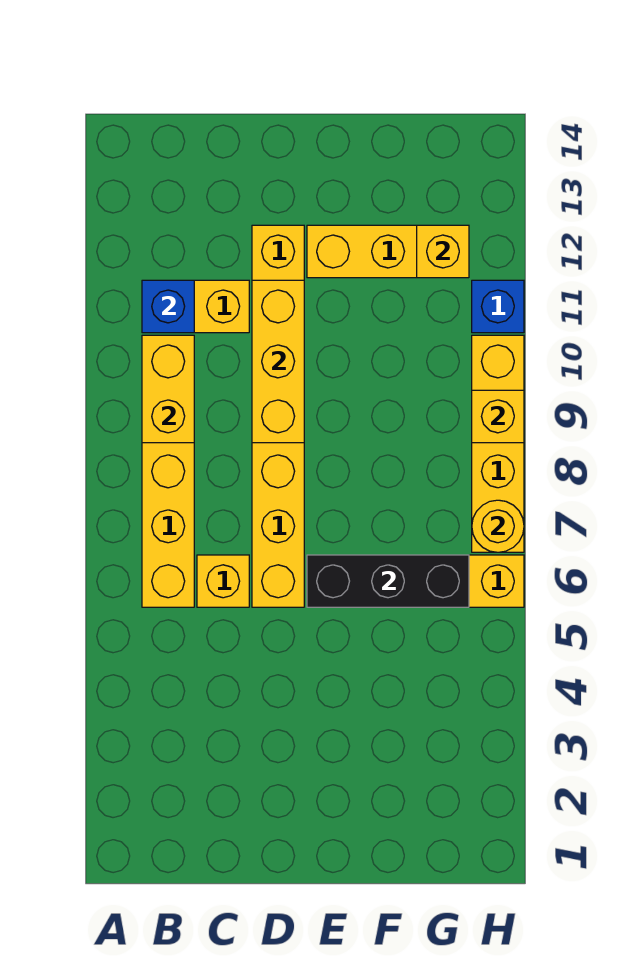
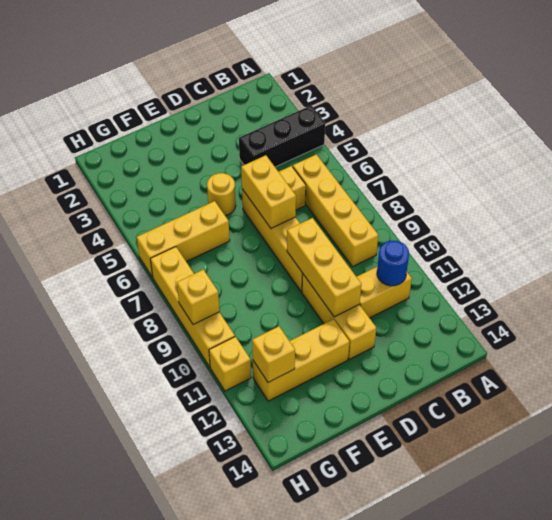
yellow brick B9:B10 level 2 -> yellow brick D6:D7 level 2
blue brick B11 level 2 -> blue round brick B11 level 2
black brick E6:G6 level 2 -> black brick A4:C4 level 1
yellow round brick H7 level 2 -> yellow round brick E5 level 1
blue brick H11 level 1 -> yellow brick H11 level 1

